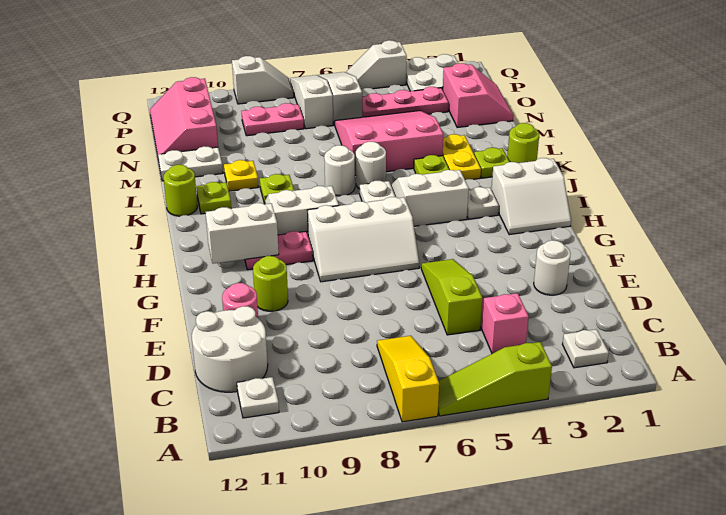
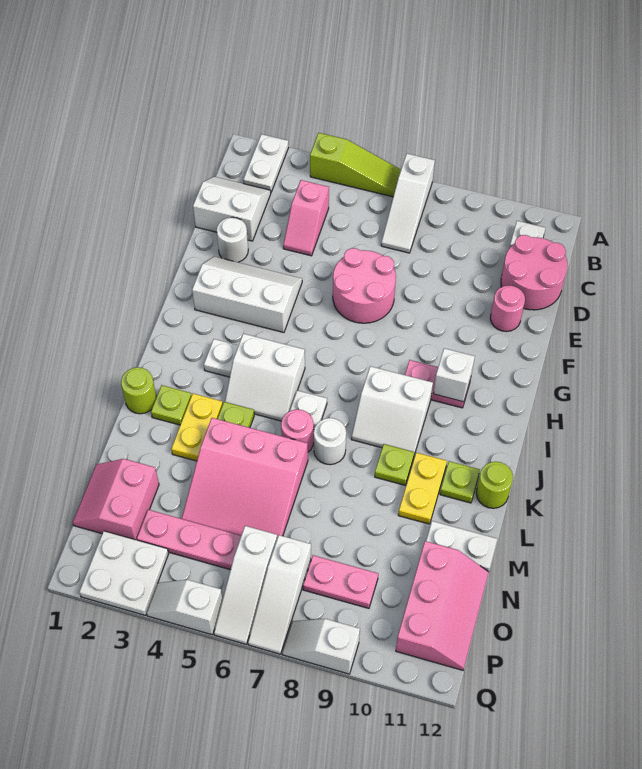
yellow slope A7:C7 level 1 top A -> white slope A7:C7 level 1 top A
white plate B2 level 1 -> white plate A2:B2 level 1
white round brick C11:D12 level 1 -> pink round brick C11:D12 level 1
lime slope D5:F5 level 1 top D -> none
none -> pink round brick E6:F7 level 1
lime round brick F10 level 1 -> none
white slope G6:H8 level 1 top H -> white slope F2:G4 level 1 top G
white slope H1:I2 level 1 top I -> white slope C1:D2 level 1 top D
white brick H10:H11 level 2 -> white brick H10 level 2
white round brick K6 level 1 -> pink round brick K6 level 1
yellow plate L10 level 1 -> yellow plate K10:L10 level 1
white slope Q4:Q5 level 1 top 4 -> white slope Q4:Q5 level 1 top 5

